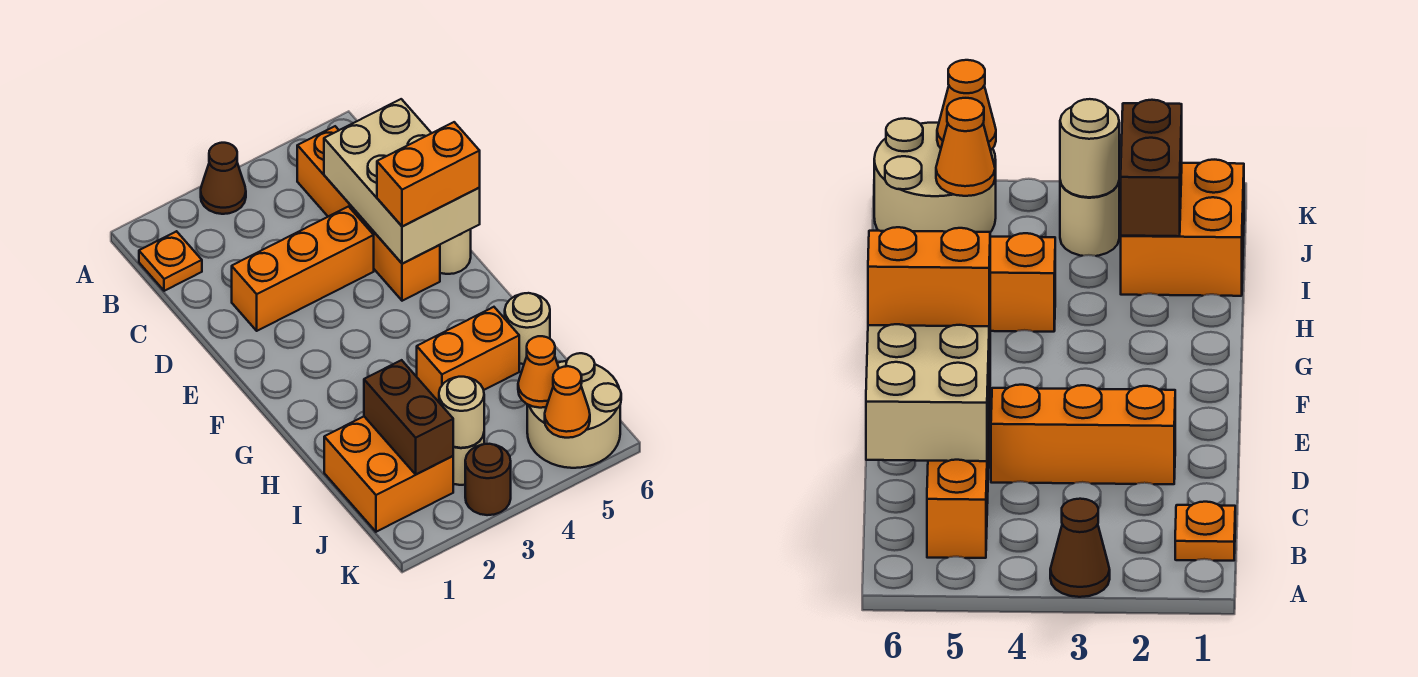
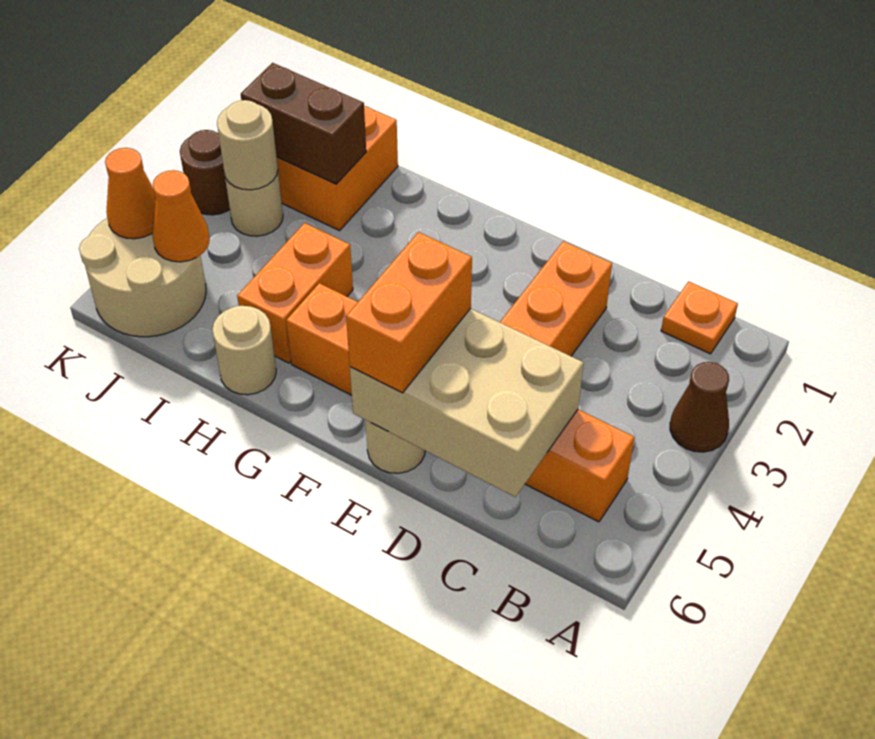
orange brick B5:E5 level 1 -> orange brick B5:G5 level 1

